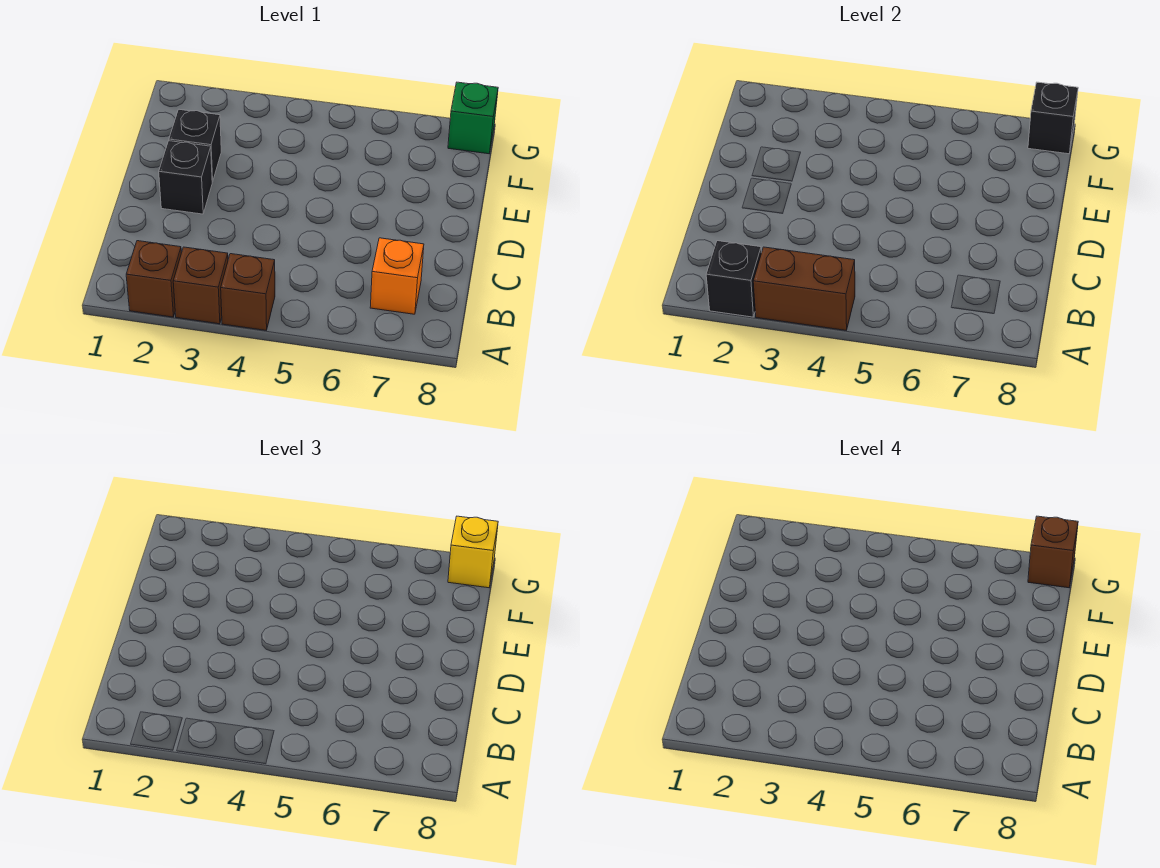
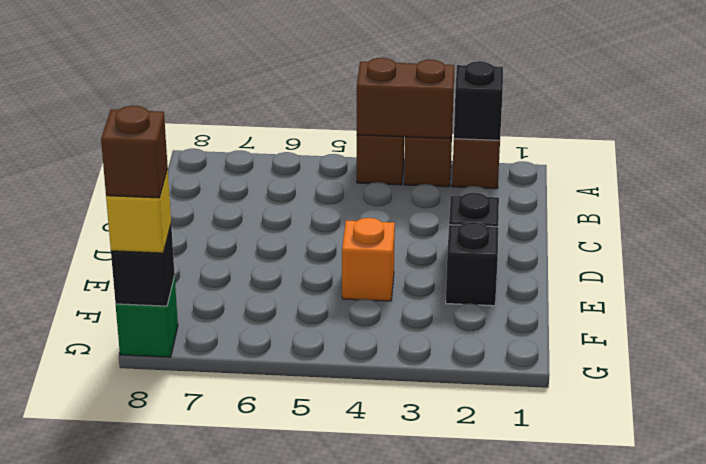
orange brick B7 level 1 -> orange brick E4 level 1

